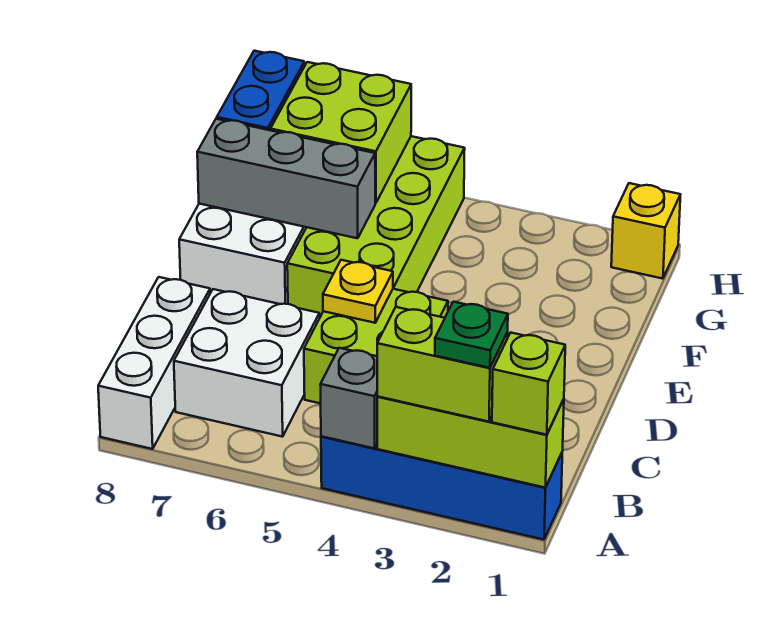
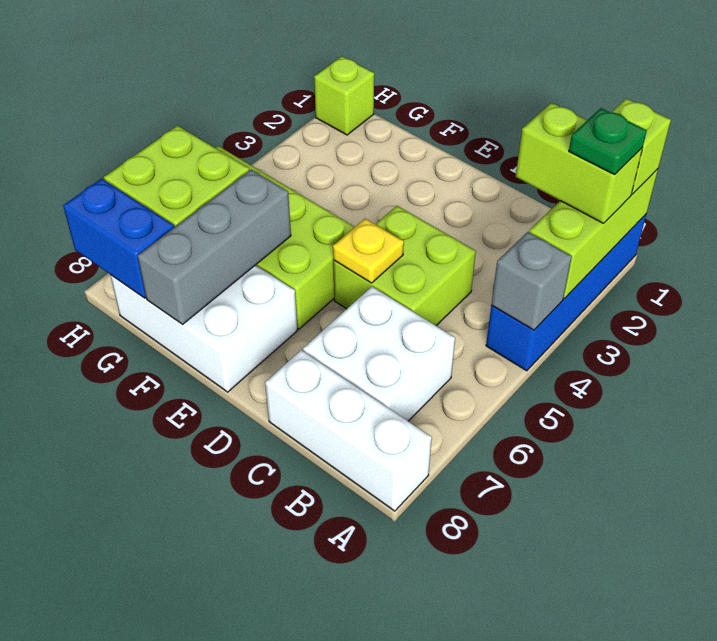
lime brick A2:A3 level 3 -> lime brick A2:B2 level 3
yellow brick H1 level 1 -> lime brick H1 level 1

